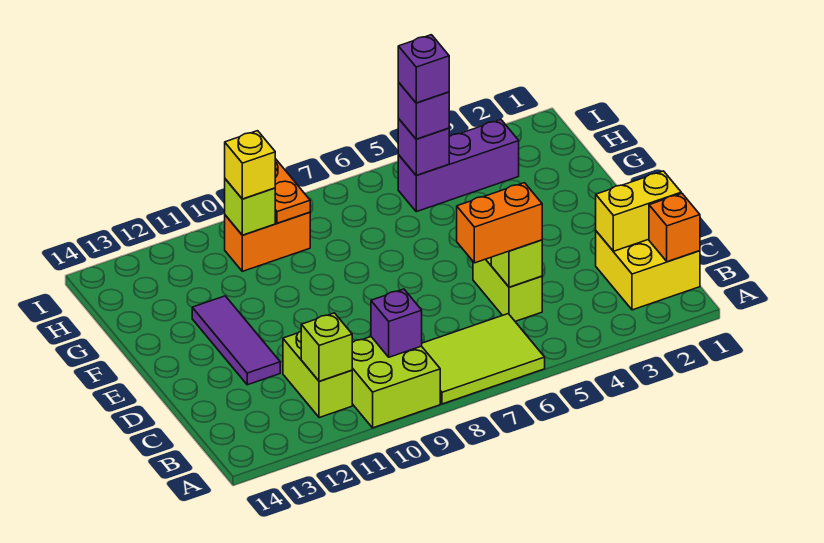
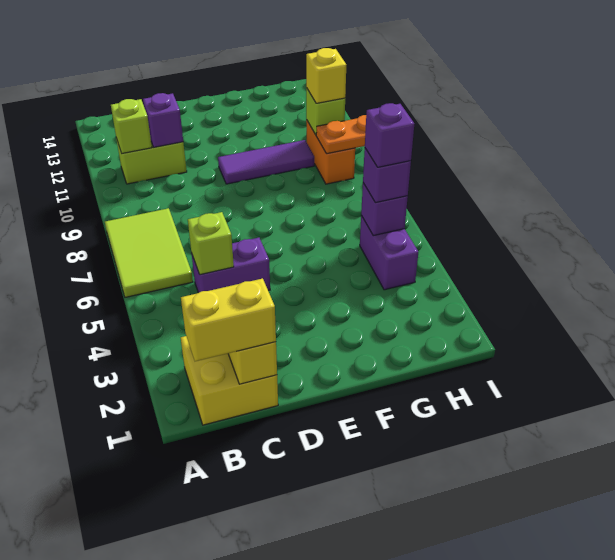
lime brick A9:B10 level 1 -> none
orange brick B1 level 2 -> none
none -> yellow brick B1:C1 level 3
purple brick B9 level 2 -> purple brick C11 level 2
lime brick C5:D5 level 1 -> purple brick C5:D5 level 1
orange brick C5:C6 level 3 -> none
purple tile D12:F12 level 1 -> purple tile E10:G10 level 1
purple brick H3:H5 level 1 -> purple brick H4:H5 level 1

